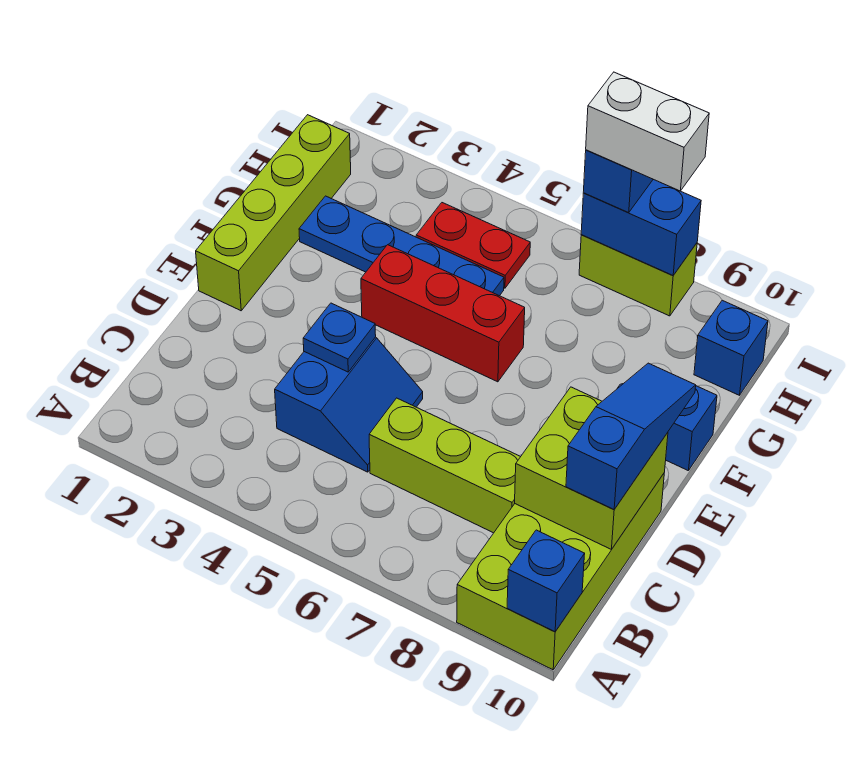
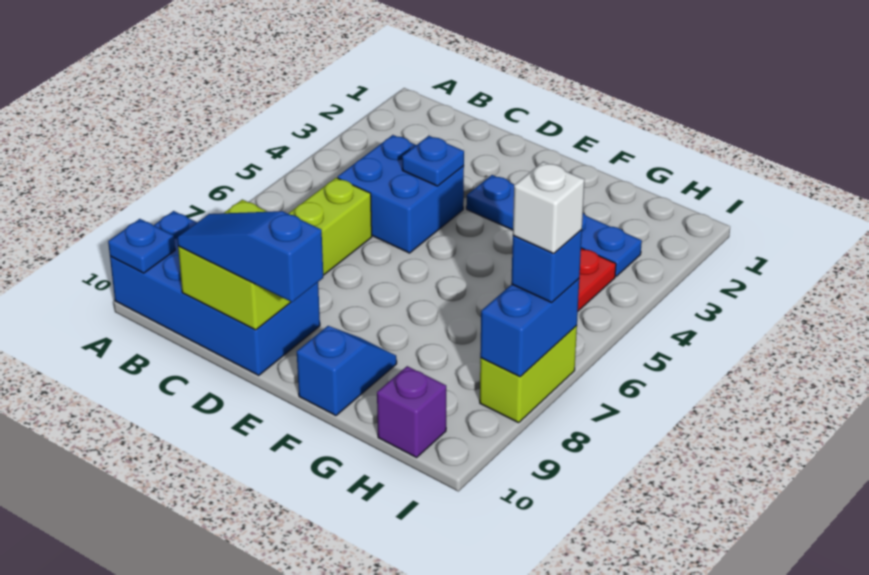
lime brick A9:D10 level 1 -> blue brick A9:D10 level 1
blue brick A10 level 2 -> blue plate A10 level 2
blue slope C4:D5 level 1 top 4 -> blue brick C4:D5 level 1
blue slope C10:E10 level 3 top C -> blue slope C10:E10 level 3 top E
lime brick E1:H1 level 1 -> none
red brick F4:F6 level 1 -> none
blue plate G2:G5 level 1 -> blue plate E3:H3 level 1
blue brick H10 level 1 -> purple brick H10 level 1
white brick I7:I8 level 4 -> white brick I7 level 4

